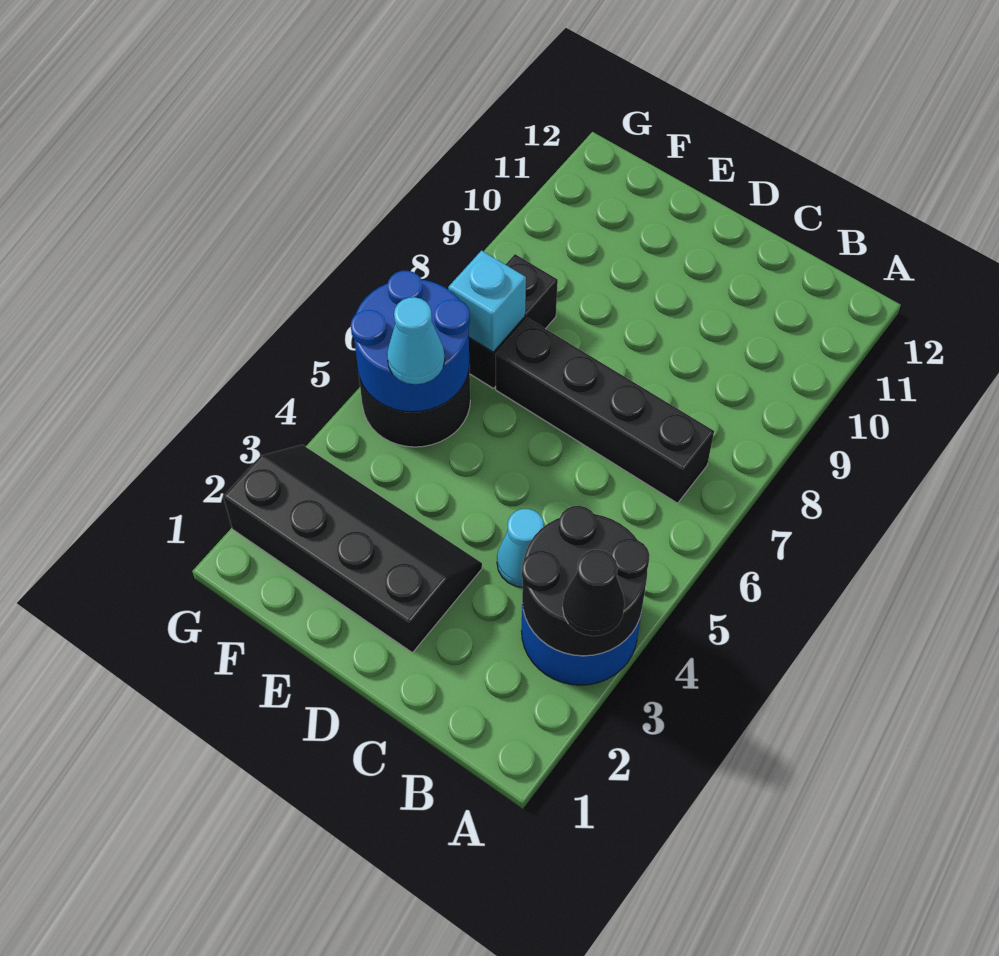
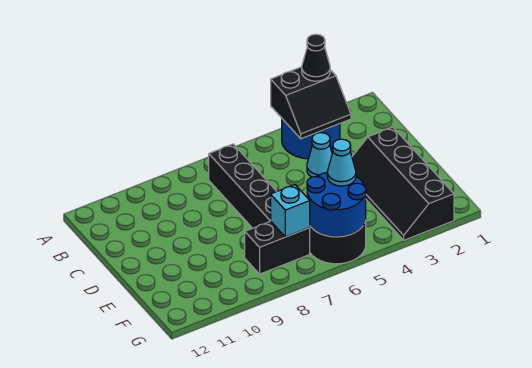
black round brick A3:B4 level 2 -> black slope A3:B4 level 2 top A

